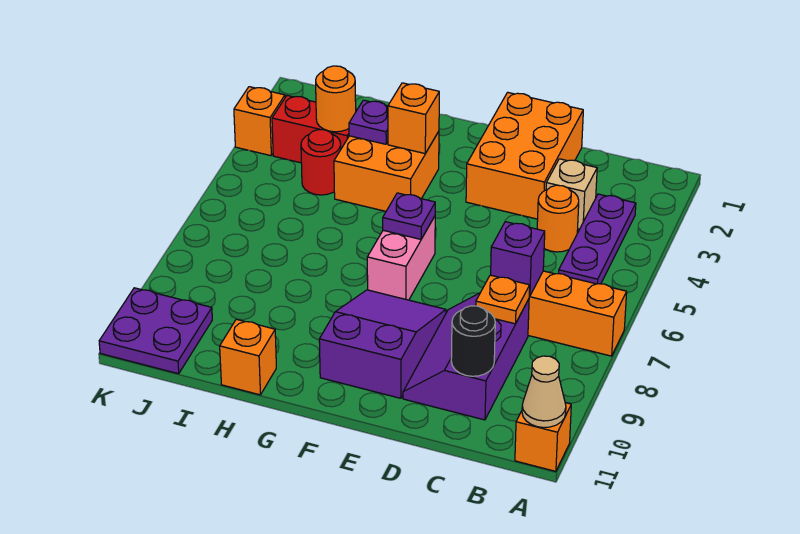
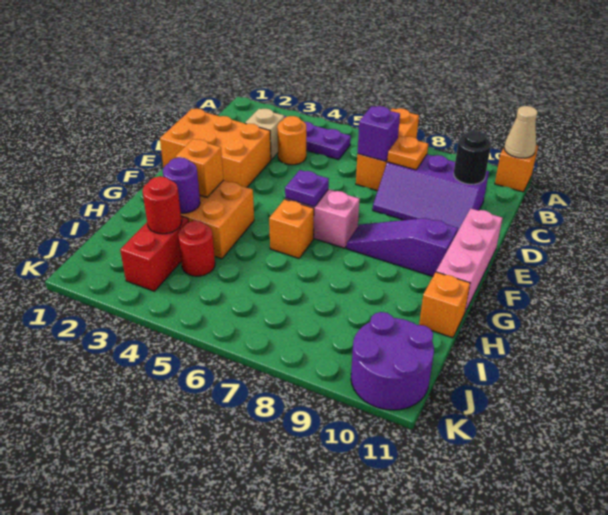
purple slope E8:F10 level 1 top 10 -> purple slope F8:F10 level 1 top 10
none -> pink brick E11:G11 level 1
purple plate H3 level 2 -> purple round brick H3 level 2
orange round brick I3 level 2 -> red round brick I3 level 2
purple plate J10:K11 level 1 -> purple round brick J10:K11 level 1
orange brick K3 level 1 -> orange brick G6 level 1

